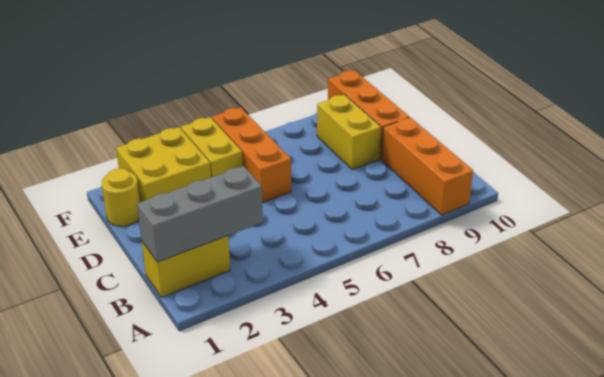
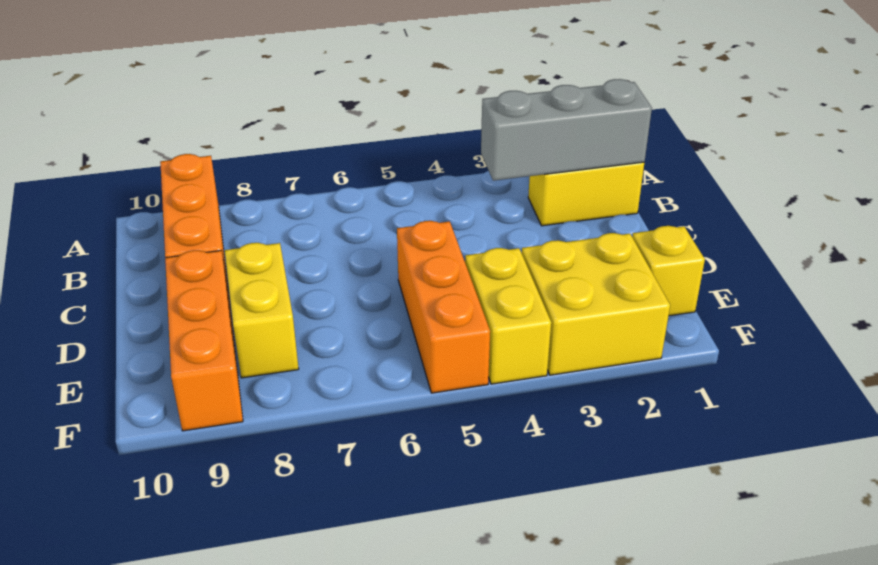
yellow round brick E1 level 1 -> yellow brick E1 level 1

